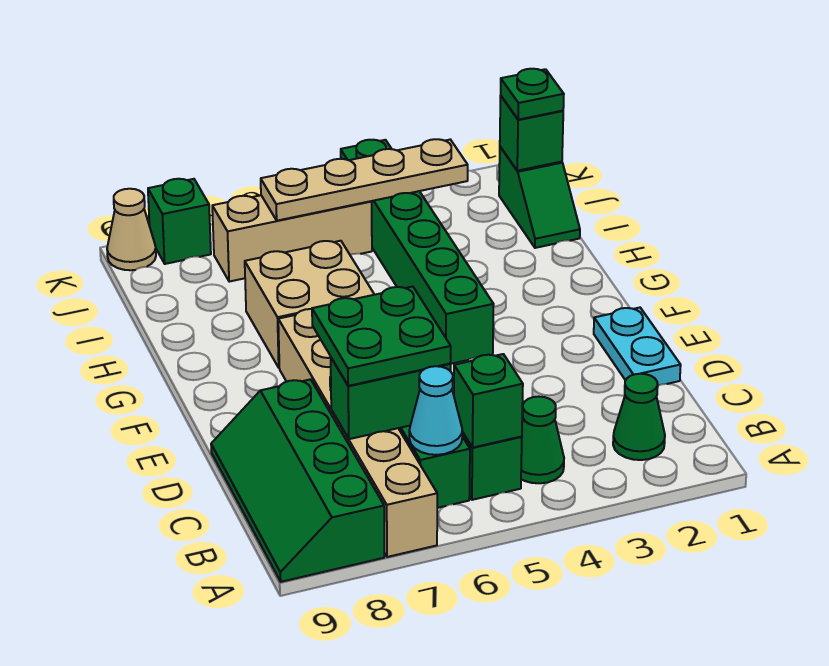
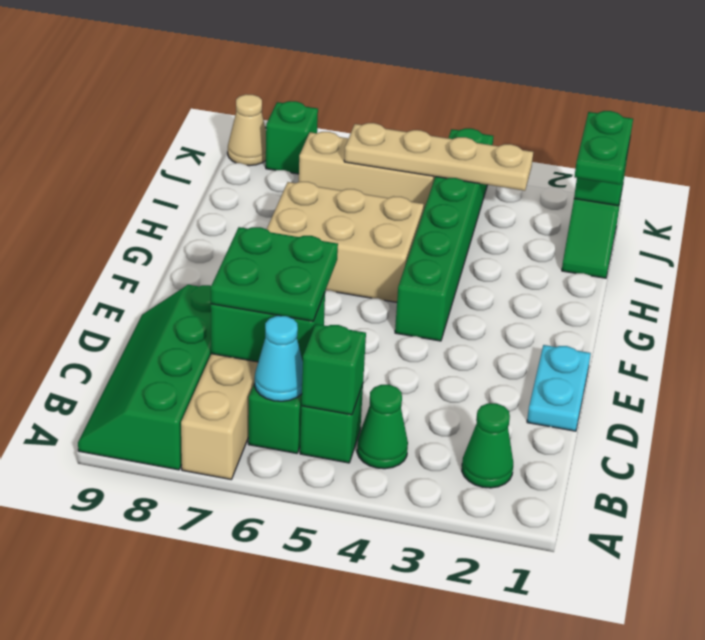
tan brick G6:H7 level 1 -> tan brick G5:H7 level 1
green plate J1 level 3 -> green plate I1:J1 level 3

